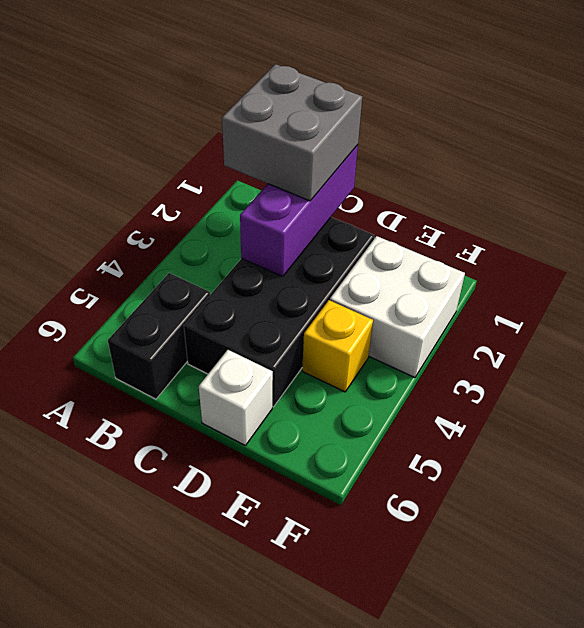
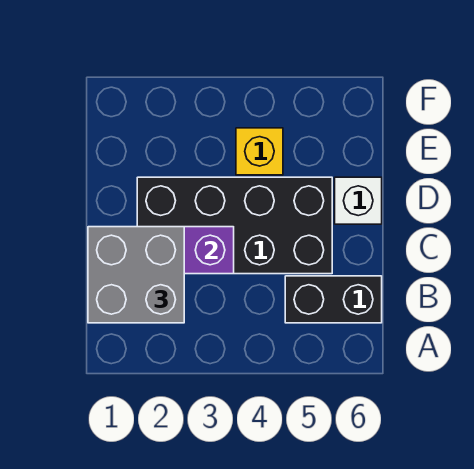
white brick E2:F3 level 1 -> none

